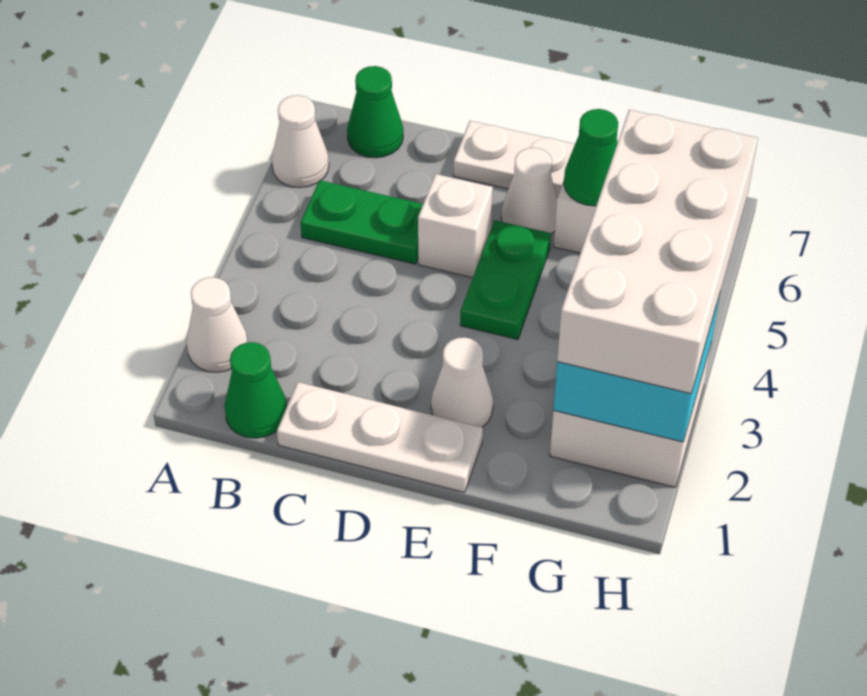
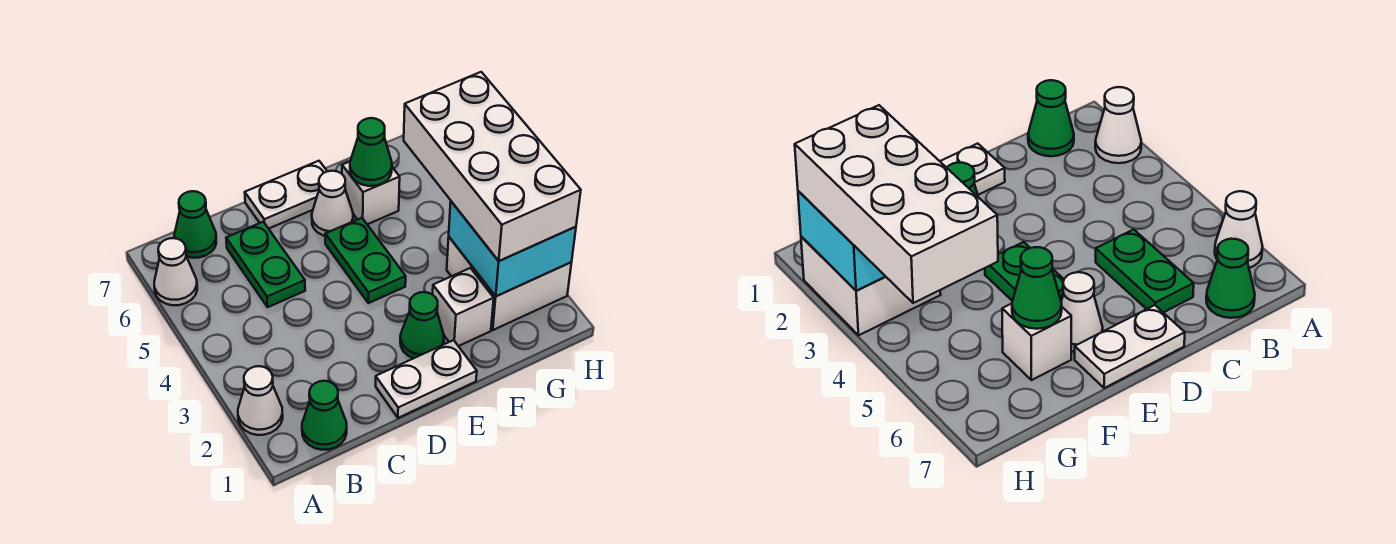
green plate B5:C5 level 1 -> green plate C5:C6 level 1
white plate C1:E1 level 1 -> white plate D1:E1 level 1
white brick D5 level 1 -> white brick F2 level 1
white cone E2 level 1 -> green cone E2 level 1

